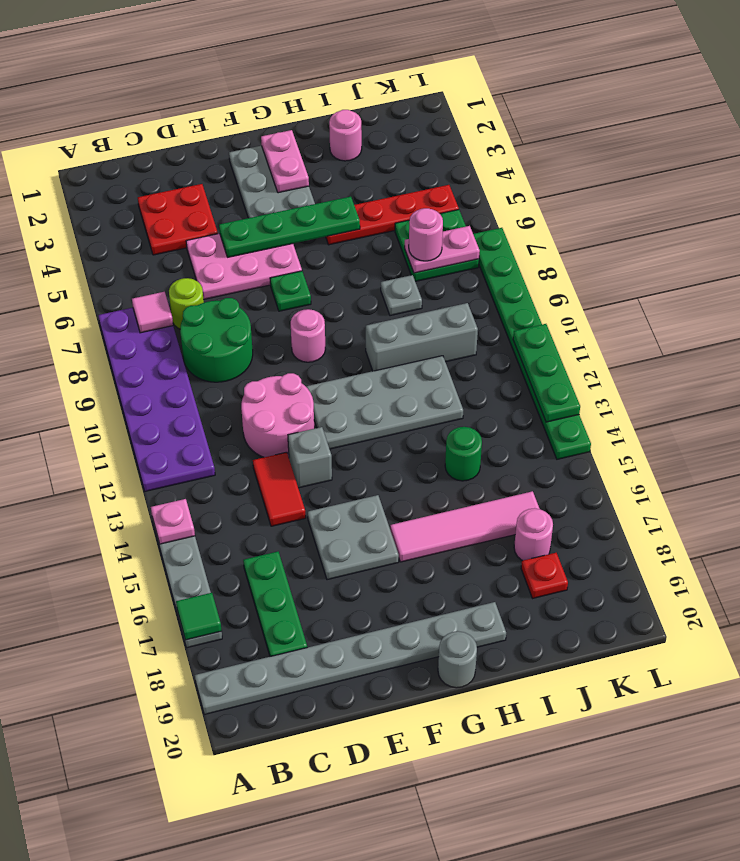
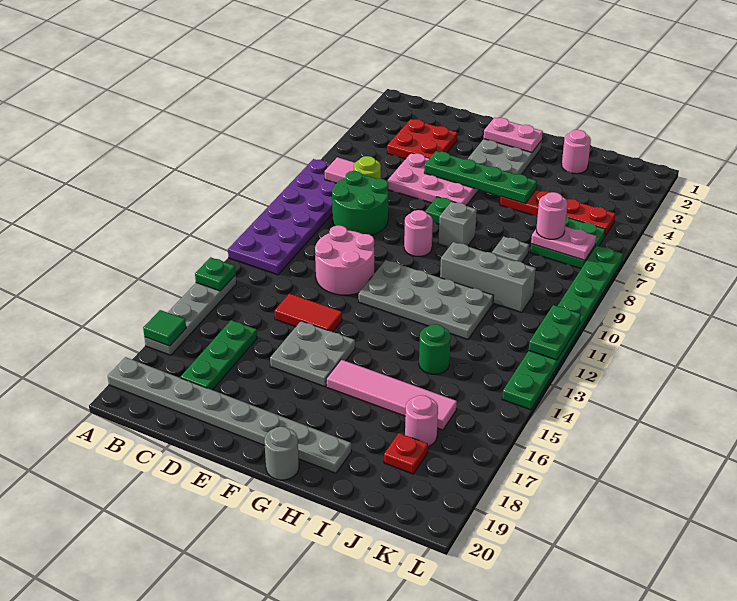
pink plate A14 level 2 -> green plate A14 level 2
red tile D13:D14 level 1 -> red tile D14:E14 level 1
grey brick E13 level 1 -> grey brick G8 level 1
pink plate G2:G3 level 2 -> pink plate F2:G2 level 2
green plate L11:L13 level 2 -> green plate L11:L12 level 2

